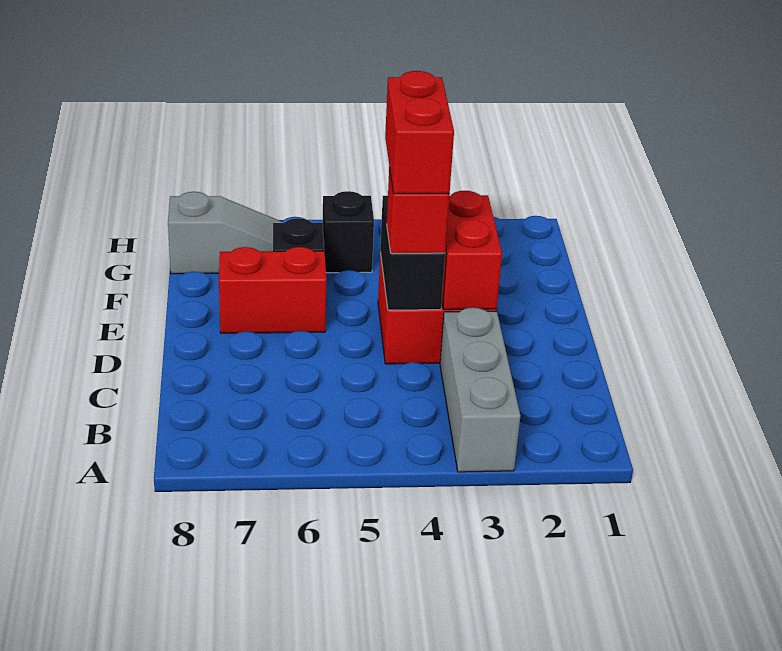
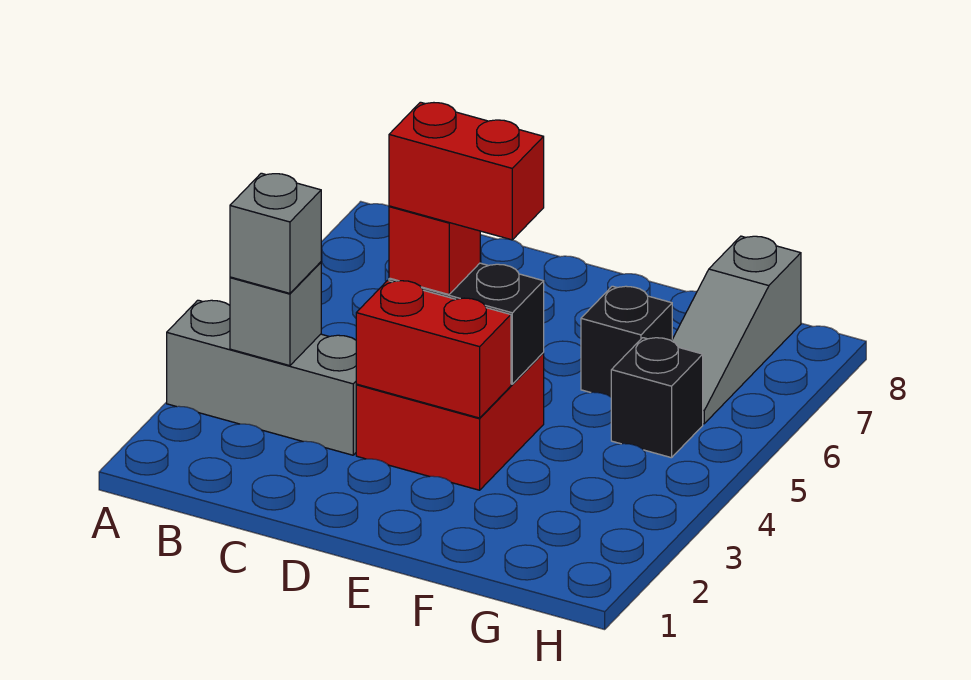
none -> grey brick B3 level 2
none -> grey brick B3 level 3
red brick E6:E7 level 1 -> none

